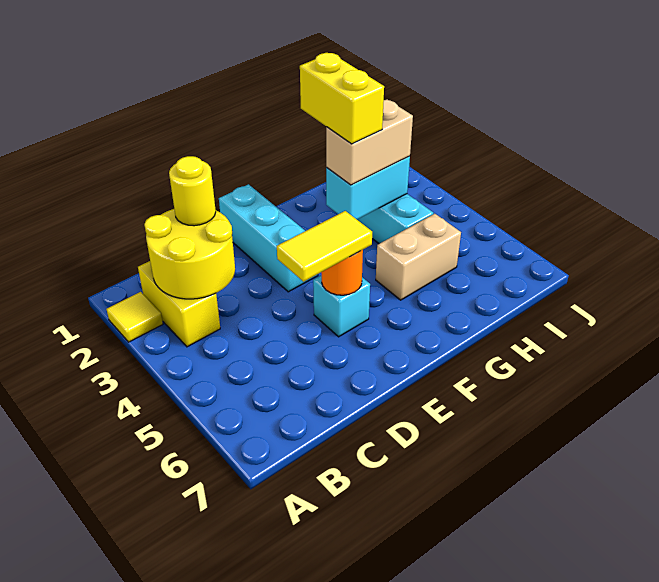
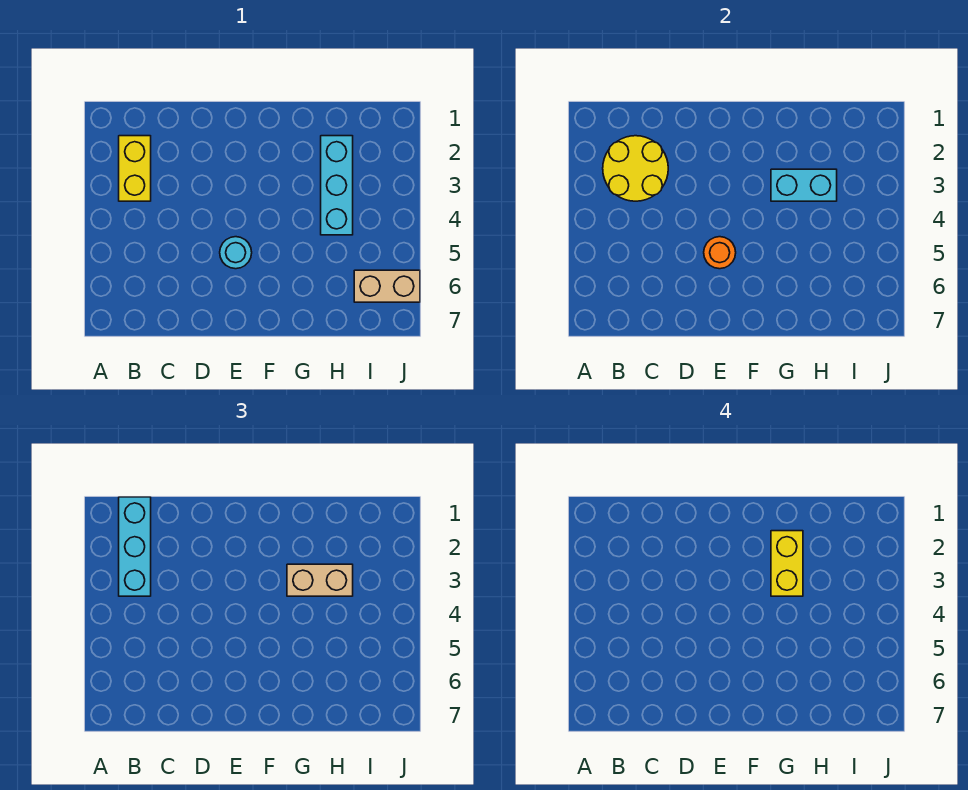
yellow tile A2 level 1 -> none
yellow round brick C2 level 3 -> none
yellow tile D5:E5 level 3 -> none
cyan brick E1:E3 level 1 -> cyan brick B1:B3 level 3
cyan brick E5 level 1 -> cyan round brick E5 level 1
tan brick G5:H5 level 1 -> tan brick I6:J6 level 1

